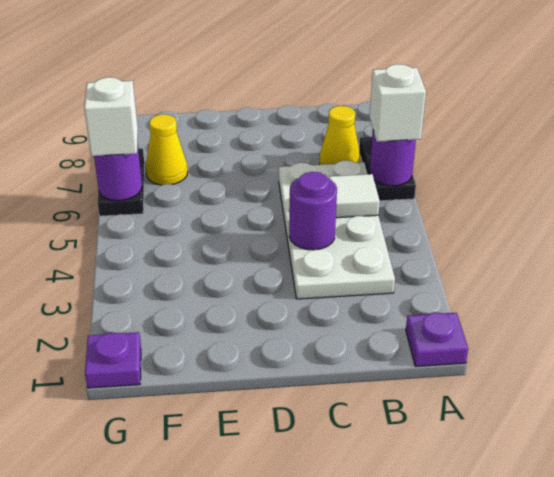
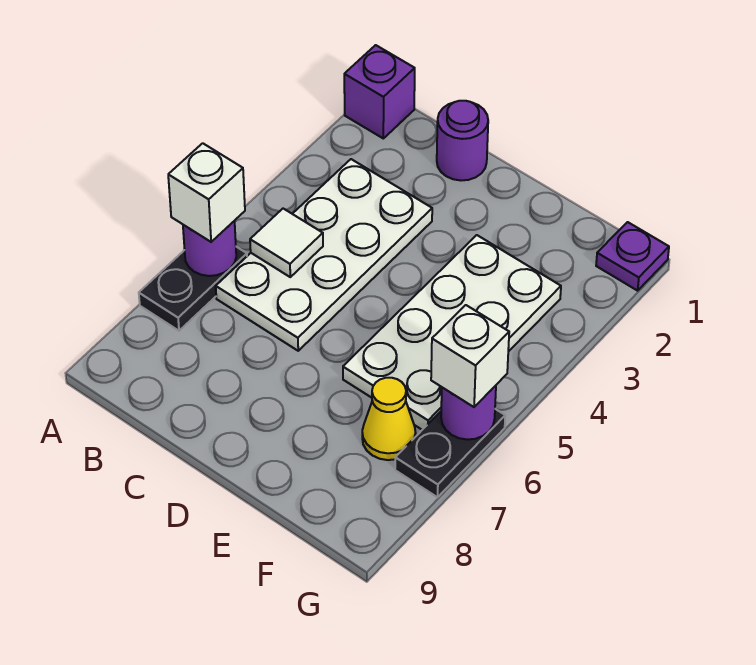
purple plate A1 level 1 -> purple brick A1 level 1
yellow cone B7 level 1 -> none
purple round brick C4 level 2 -> purple round brick C1 level 1
none -> white plate E3:F6 level 1

